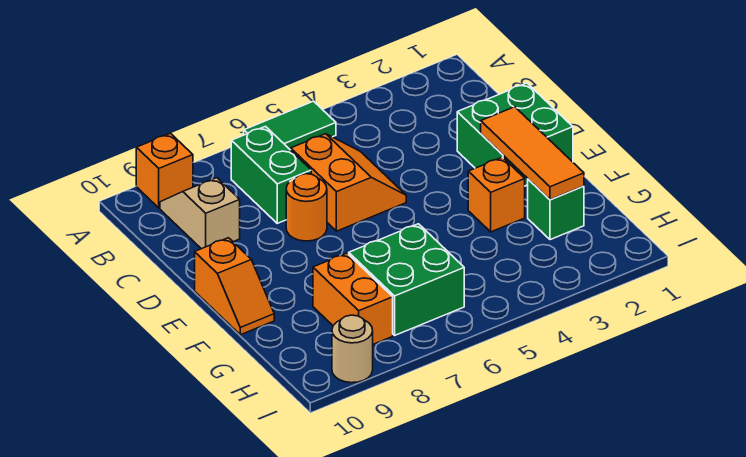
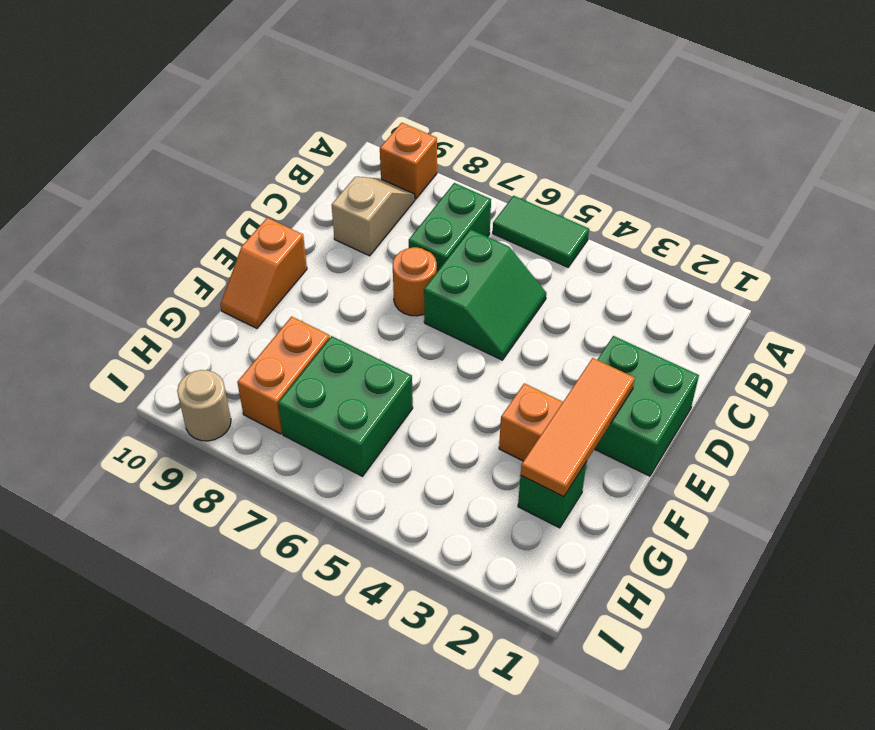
orange slope C5:D6 level 1 top 6 -> green slope C5:D6 level 1 top 6

